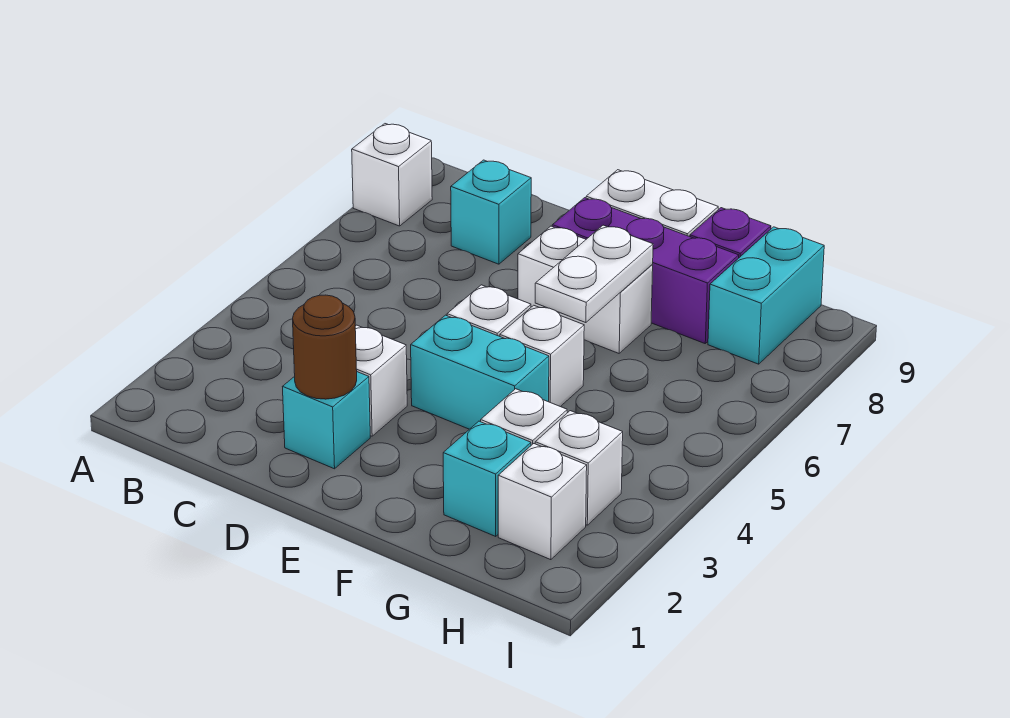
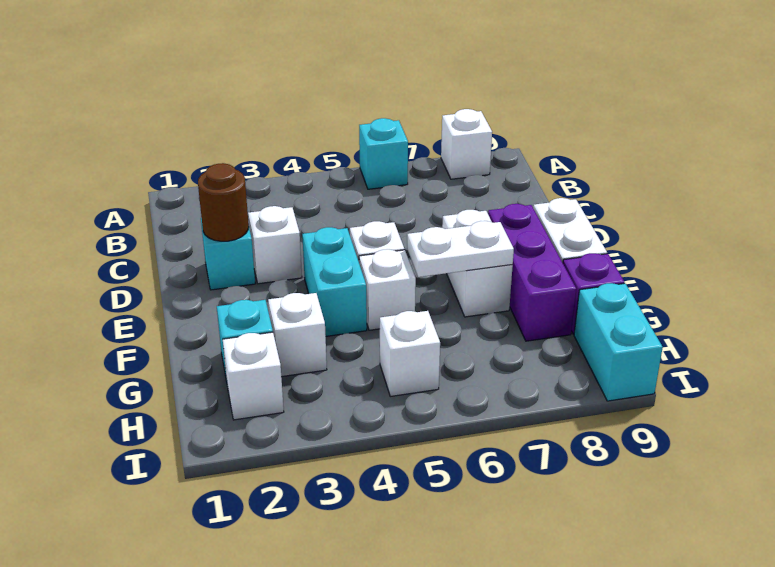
cyan brick C8 level 1 -> cyan brick A6 level 1
white brick H3 level 1 -> white brick H5 level 1
cyan brick H8:H9 level 1 -> cyan brick H9:I9 level 1

